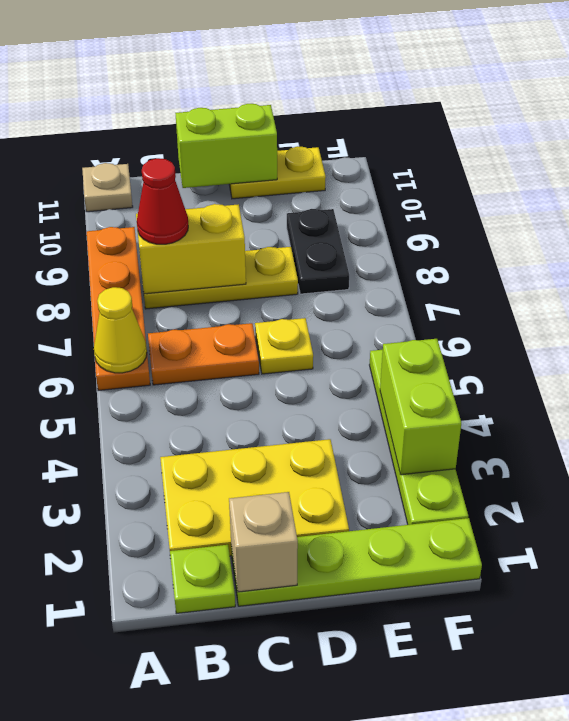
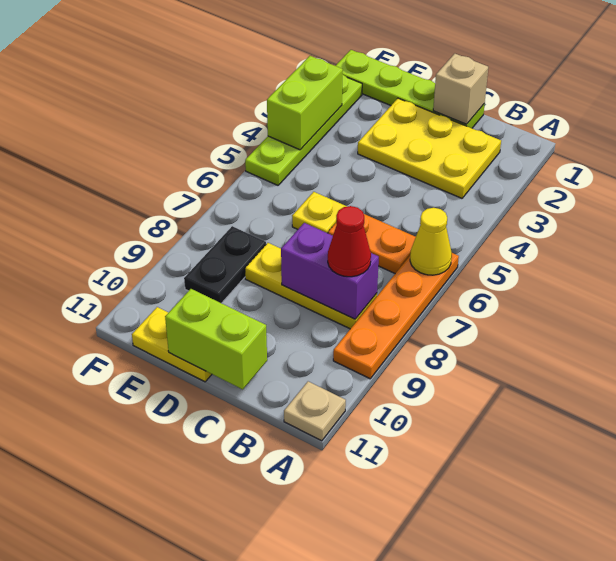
lime plate B1 level 1 -> none
yellow brick B8:C8 level 2 -> purple brick B8:C8 level 2

